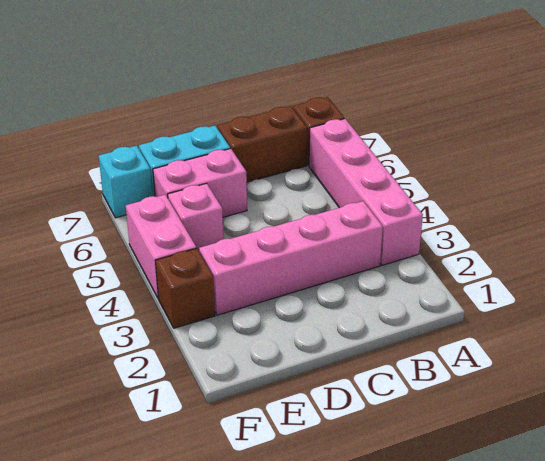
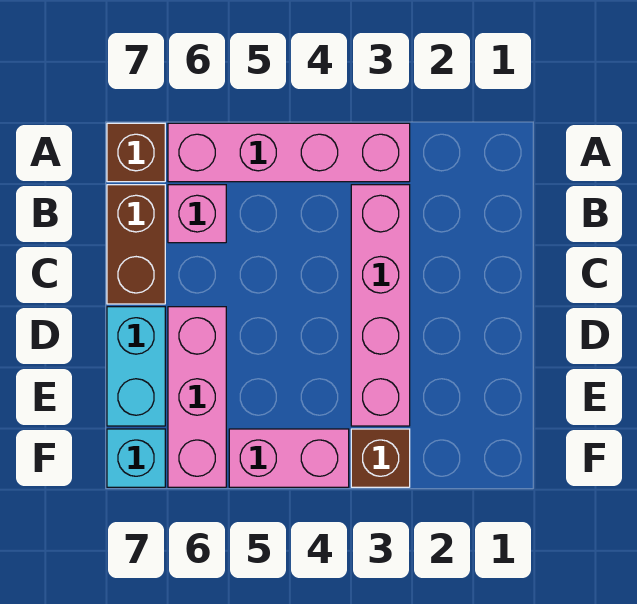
pink brick D6:E6 level 1 -> pink brick D6:F6 level 1
pink brick E5 level 1 -> pink brick B6 level 1

